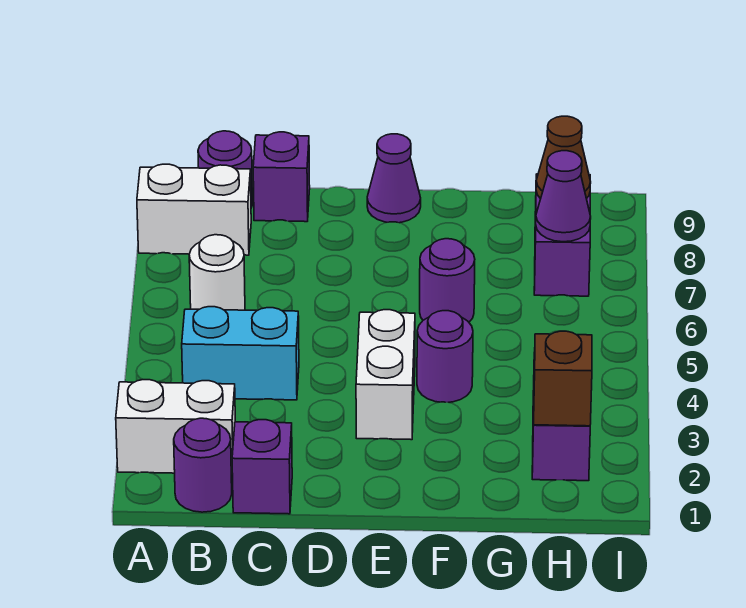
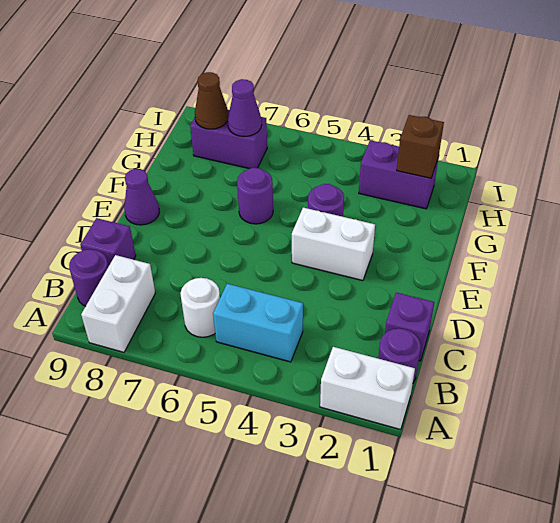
white brick A2:B2 level 1 -> white brick A1:A2 level 1
cyan brick B4:C4 level 1 -> cyan brick B4:B5 level 1

